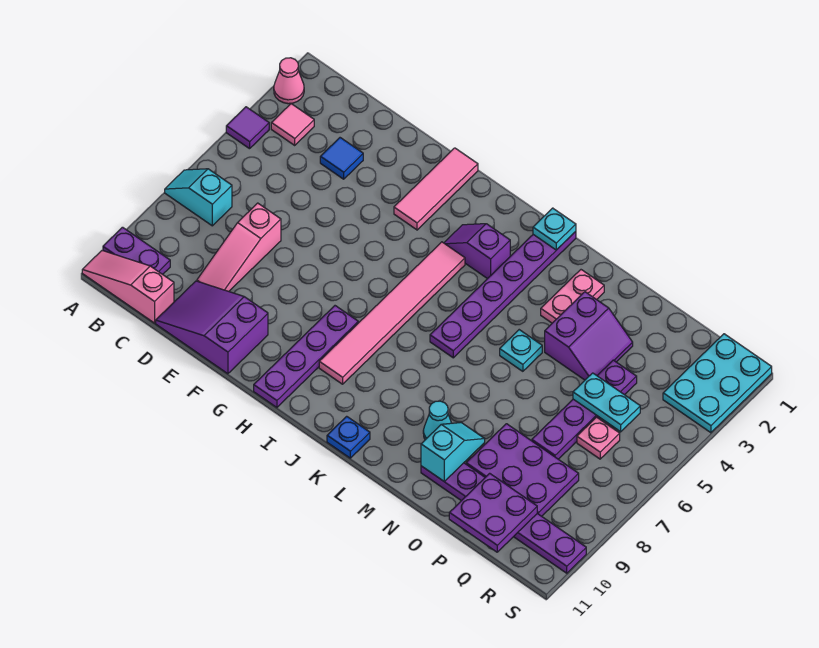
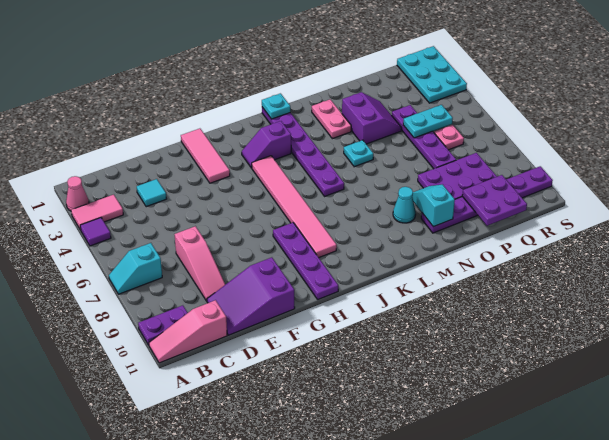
pink tile B3 level 1 -> pink tile A3:B3 level 1
blue tile D3 level 1 -> cyan tile D3 level 1
blue plate K11 level 1 -> none

